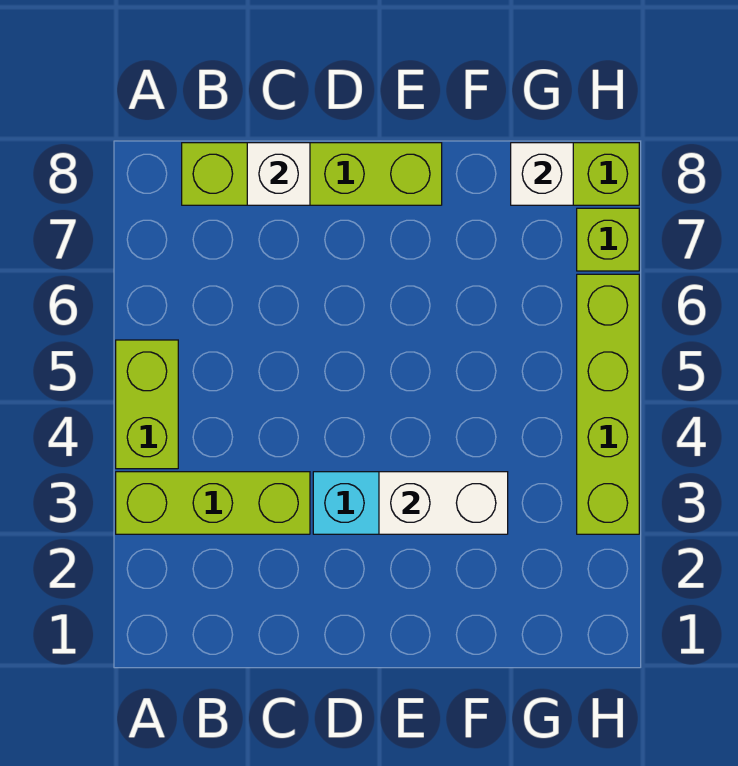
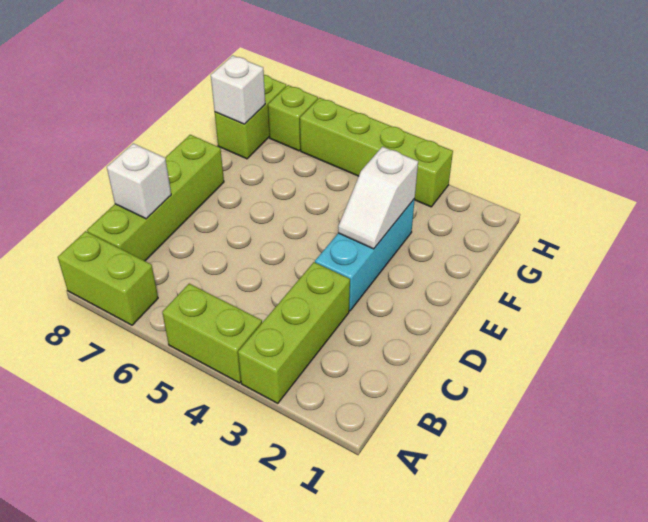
none -> lime brick A7:A8 level 1
white brick E3:F3 level 2 -> white slope E3:F3 level 2 top F

